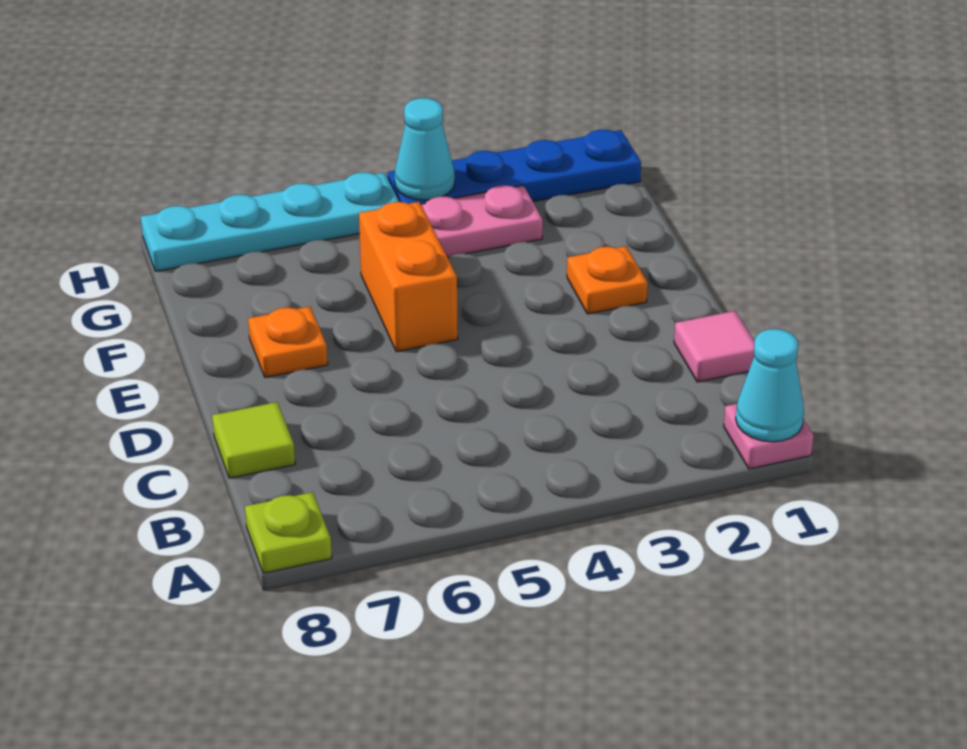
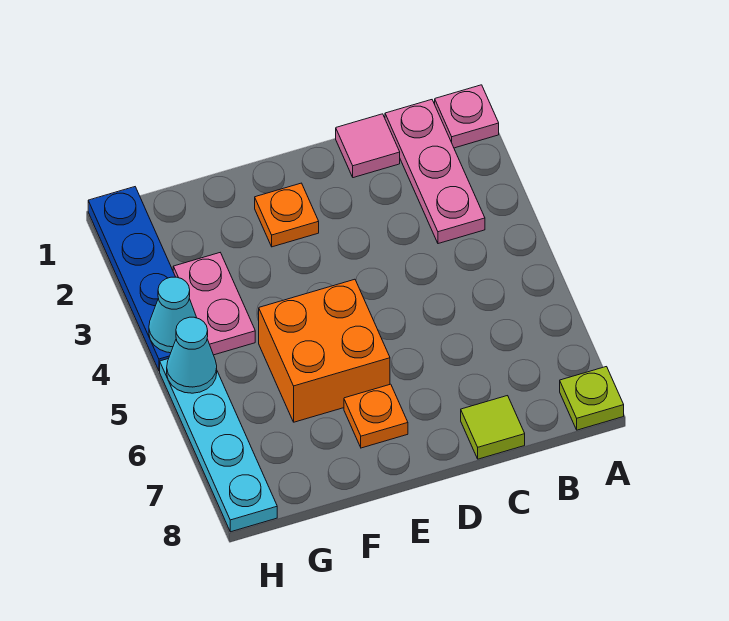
cyan cone A1 level 2 -> cyan cone H5 level 2
none -> pink plate B1:B3 level 1
orange brick E5:F5 level 1 -> orange brick E5:F6 level 1

